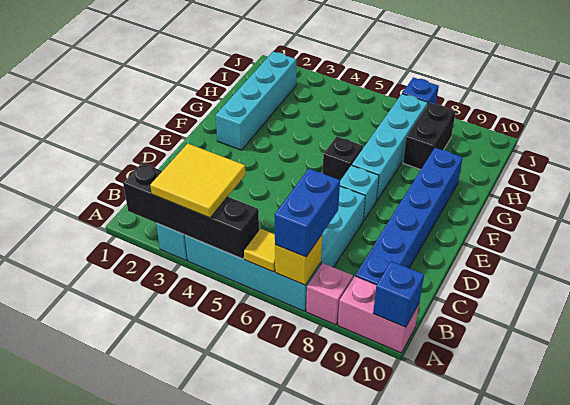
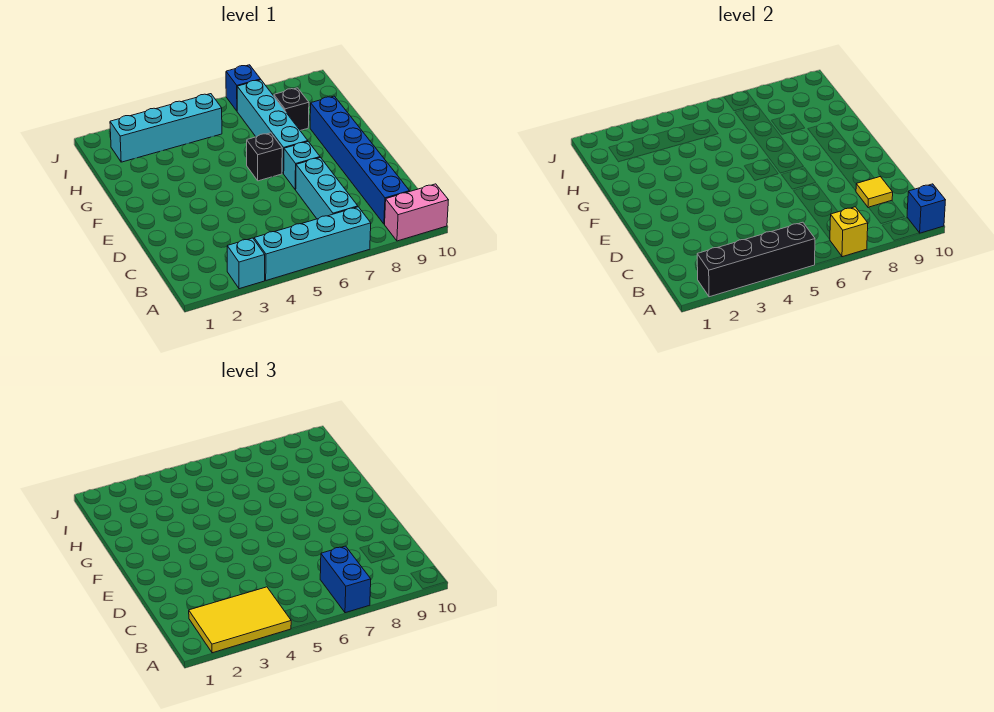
yellow tile A3:B4 level 3 -> yellow tile A2:B4 level 3
yellow tile A6 level 2 -> yellow tile C9 level 2
pink brick A8 level 1 -> none
cyan brick F2:I2 level 1 -> cyan brick I2:I5 level 1
black brick H8:I8 level 1 -> black brick H8 level 1

